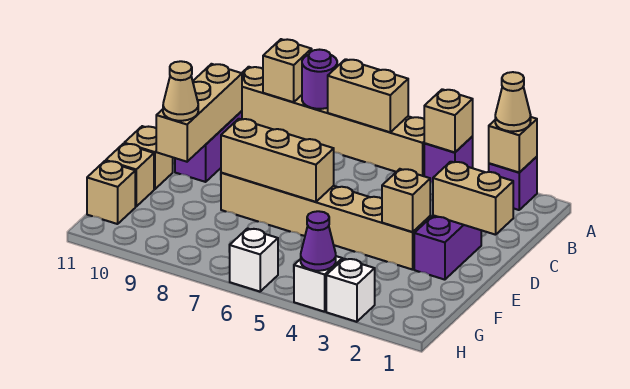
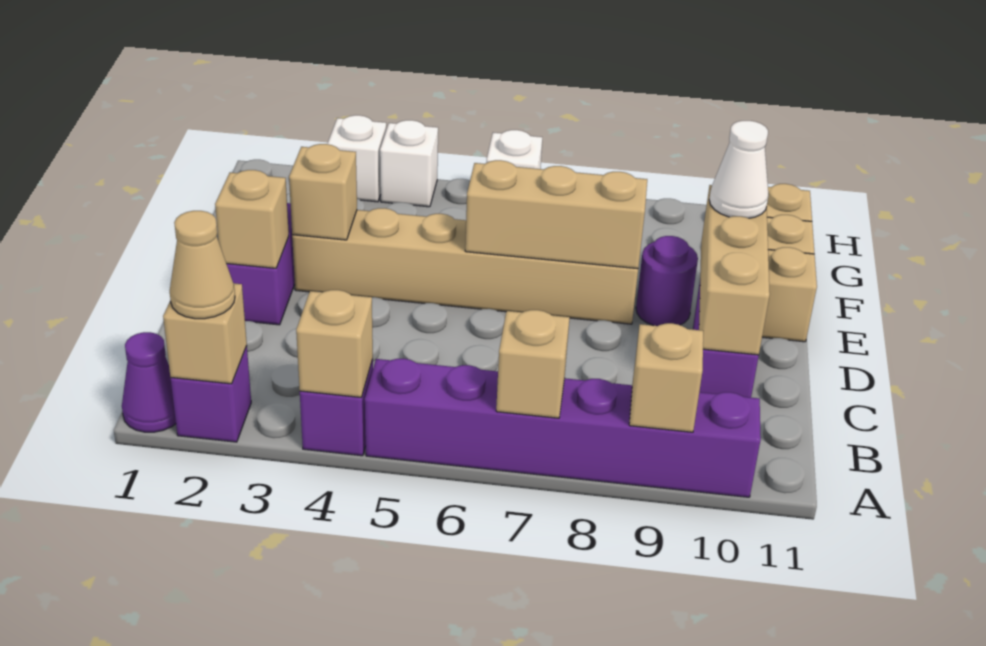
tan brick A5:A10 level 1 -> purple brick A5:A10 level 1
tan brick A6:A7 level 2 -> tan brick A7 level 2
purple round brick A8 level 2 -> purple round brick E9 level 1
tan brick D1:D2 level 2 -> tan brick D2 level 2
tan cone E10 level 3 -> white cone E10 level 3
purple cone H4 level 2 -> purple cone A1 level 1

